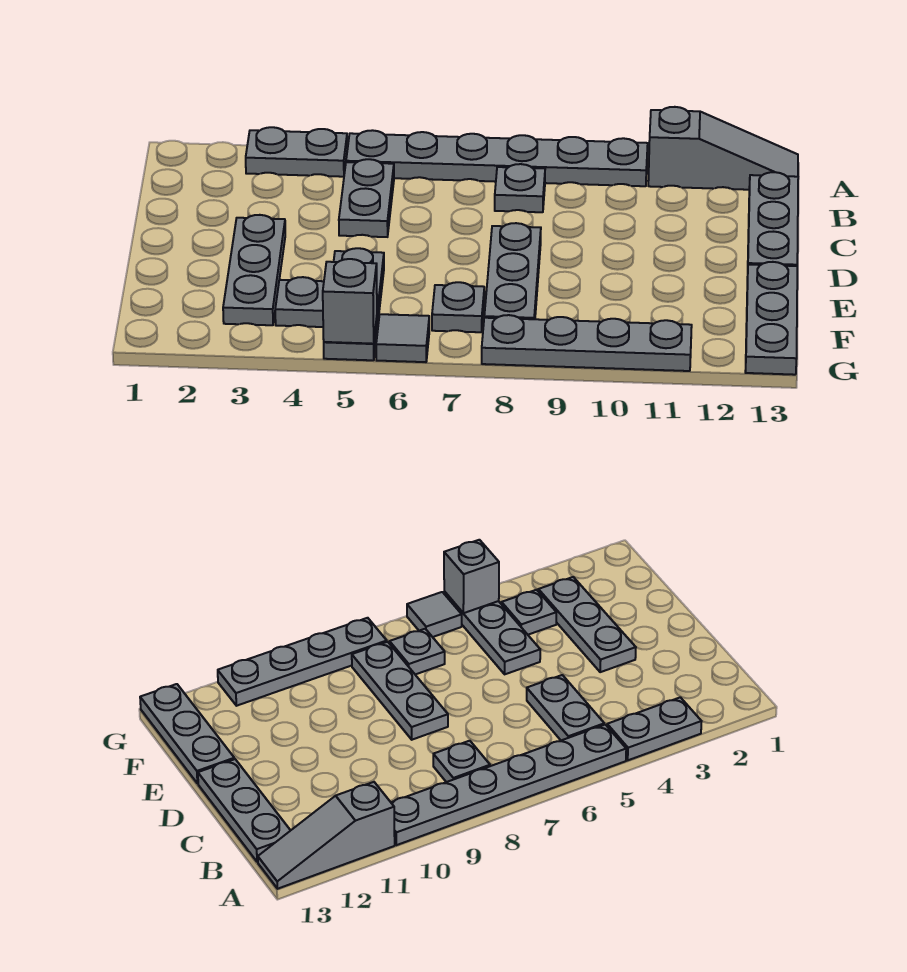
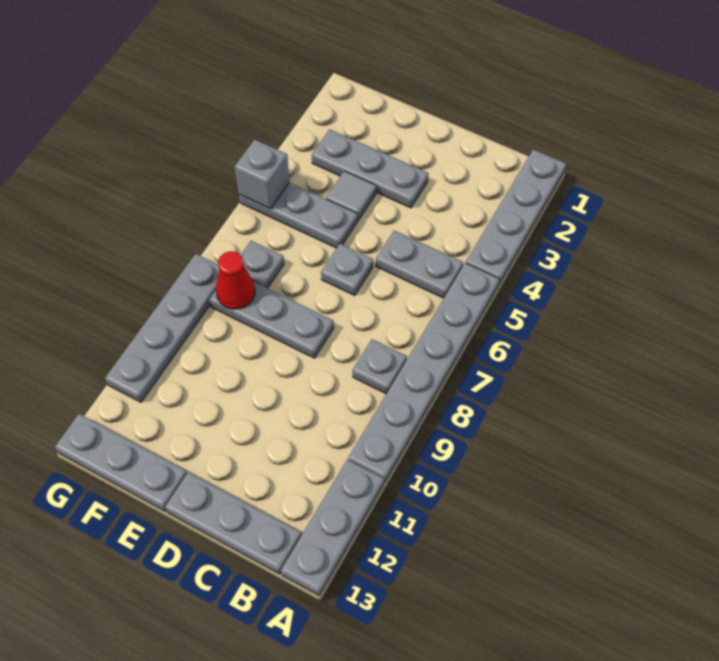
grey plate A3:A4 level 1 -> grey plate A1:A4 level 1
grey slope A11:A13 level 1 top 11 -> grey plate A11:A13 level 1
grey plate F4 level 1 -> grey plate D6 level 1
none -> red cone F8 level 2
grey tile G6 level 1 -> grey tile E4 level 1

